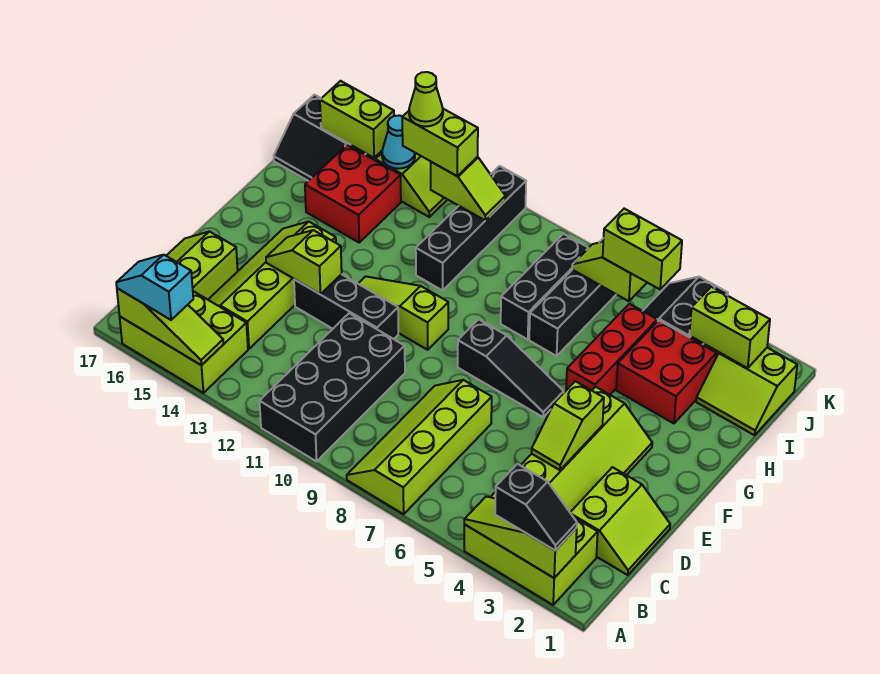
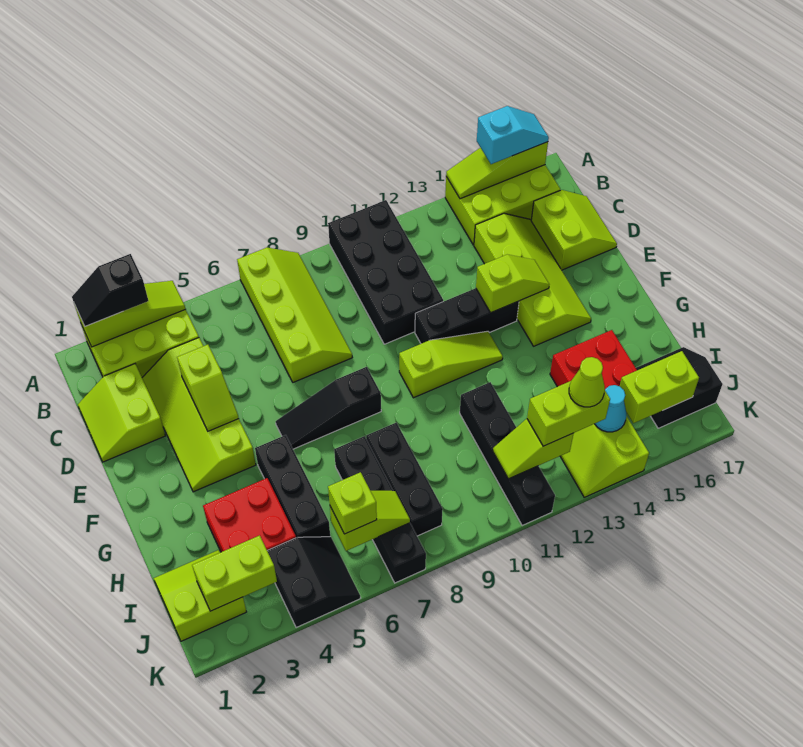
lime slope D4:E4 level 2 top E -> lime slope D4:E4 level 2 top D
red brick G5:I5 level 1 -> black brick G5:I5 level 1
lime brick J5:J6 level 3 -> lime brick J6 level 3

